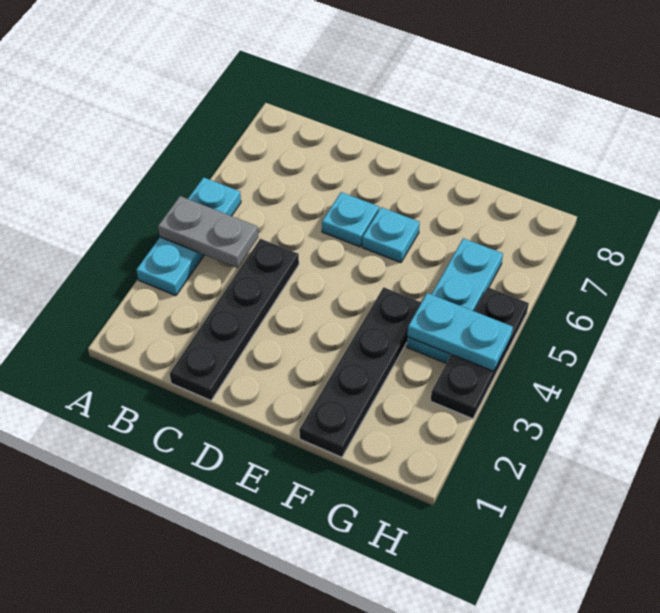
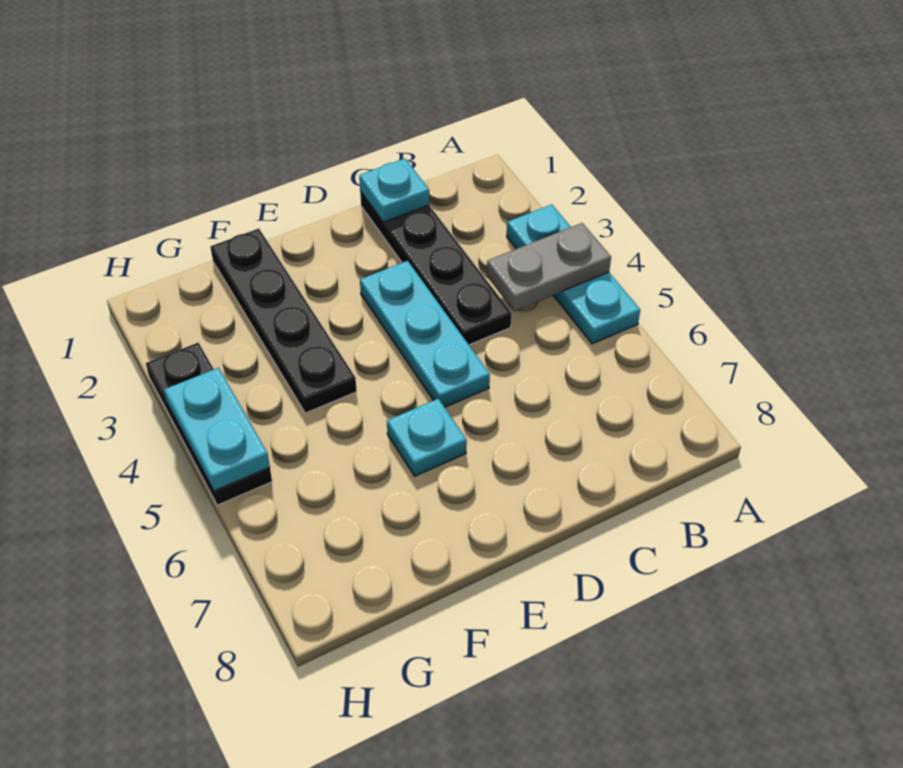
cyan plate D6 level 1 -> cyan plate C1 level 2
cyan plate G4:G6 level 1 -> cyan plate D3:D5 level 1
cyan plate G4:H4 level 2 -> cyan plate H4:H5 level 2

